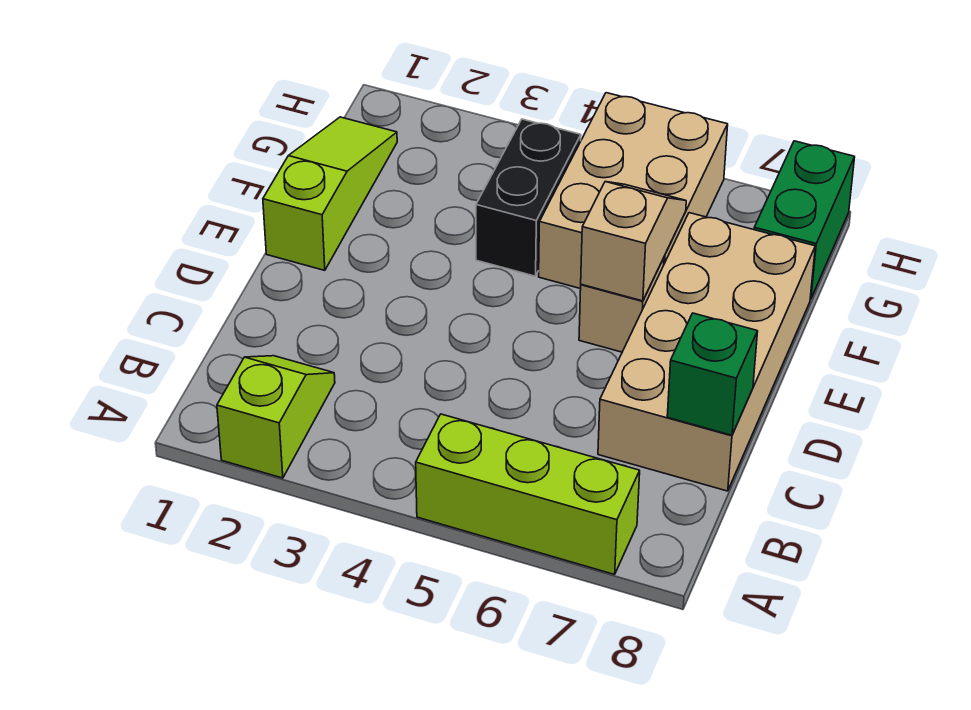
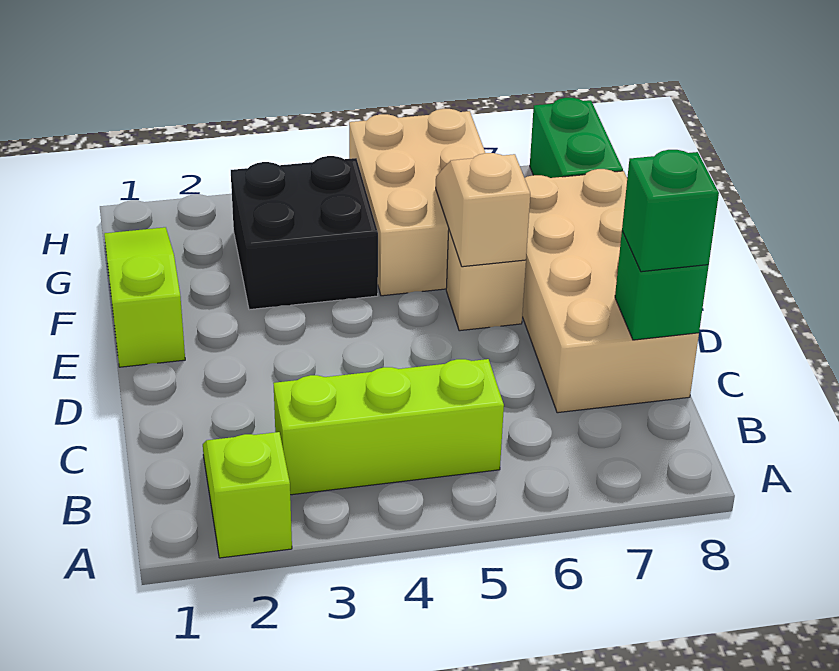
lime brick A5:A7 level 1 -> lime brick B3:B5 level 1
none -> green brick C8 level 3
black brick F4:G4 level 1 -> black brick F3:G4 level 1

